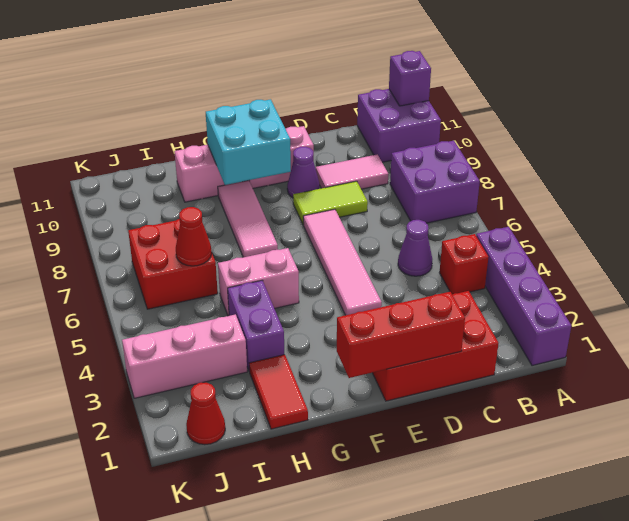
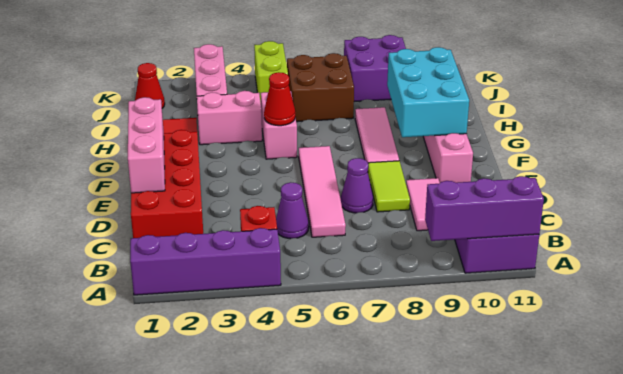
purple brick A7:B8 level 1 -> purple brick J8:K9 level 1
purple brick A11 level 2 -> purple brick A9:A11 level 2
red brick C1:E2 level 1 -> red brick C1:F2 level 1
red brick D1:F1 level 2 -> pink brick D1:F1 level 2
pink tile E4:E7 level 1 -> pink tile C6:F6 level 1
purple cone E9 level 1 -> purple cone D7 level 1
cyan brick F9:G10 level 2 -> cyan brick F9:H10 level 2
pink tile G7:G9 level 1 -> pink tile F8:H8 level 1
purple brick H3:H4 level 1 -> pink brick H3:H4 level 1
red brick I6:J7 level 1 -> brown brick I6:J7 level 1
red cone I6 level 2 -> red cone G5 level 2
none -> lime brick J5:K5 level 1

